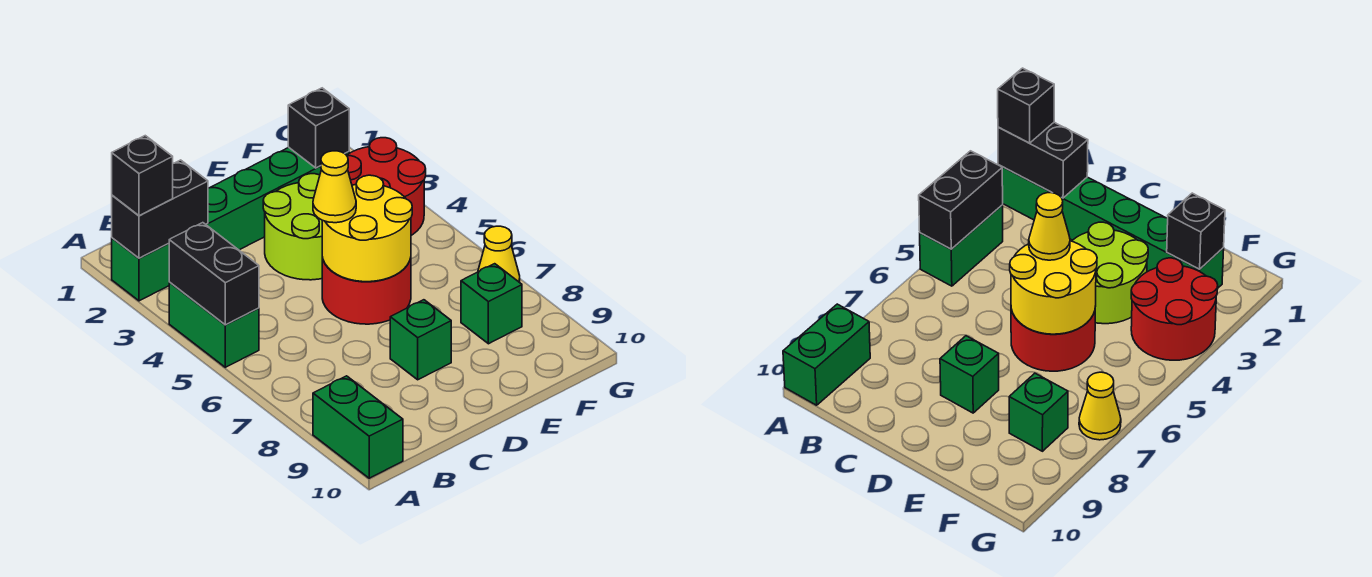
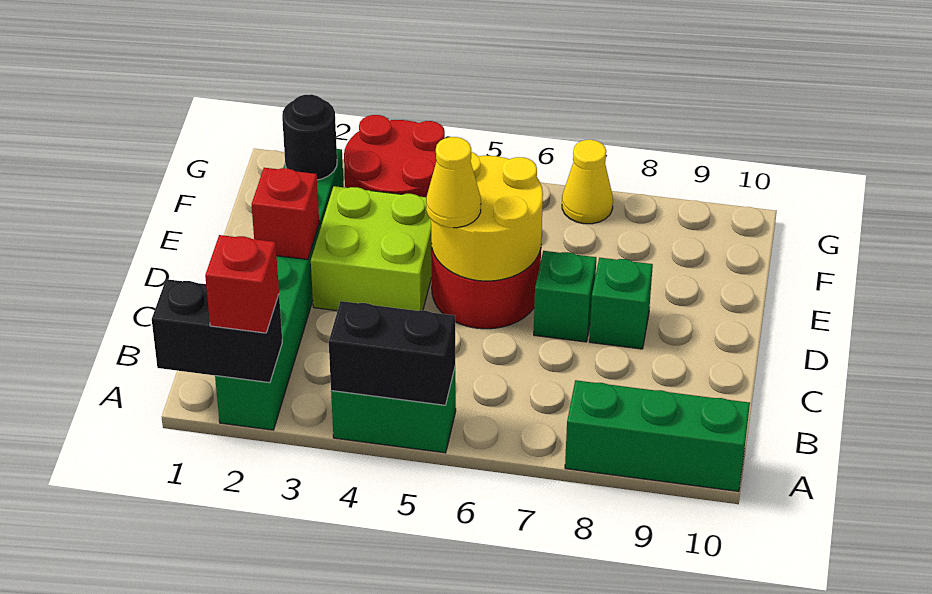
black brick A2:B2 level 2 -> black brick A1:A2 level 2
black brick A2 level 3 -> red brick A2 level 3
green brick A9:A10 level 1 -> green brick A8:A10 level 1
none -> red brick D2 level 2
lime round brick D3:E4 level 1 -> lime brick D3:E4 level 1
black brick F2 level 2 -> black round brick F2 level 2
green brick F8 level 1 -> green brick D7 level 1

